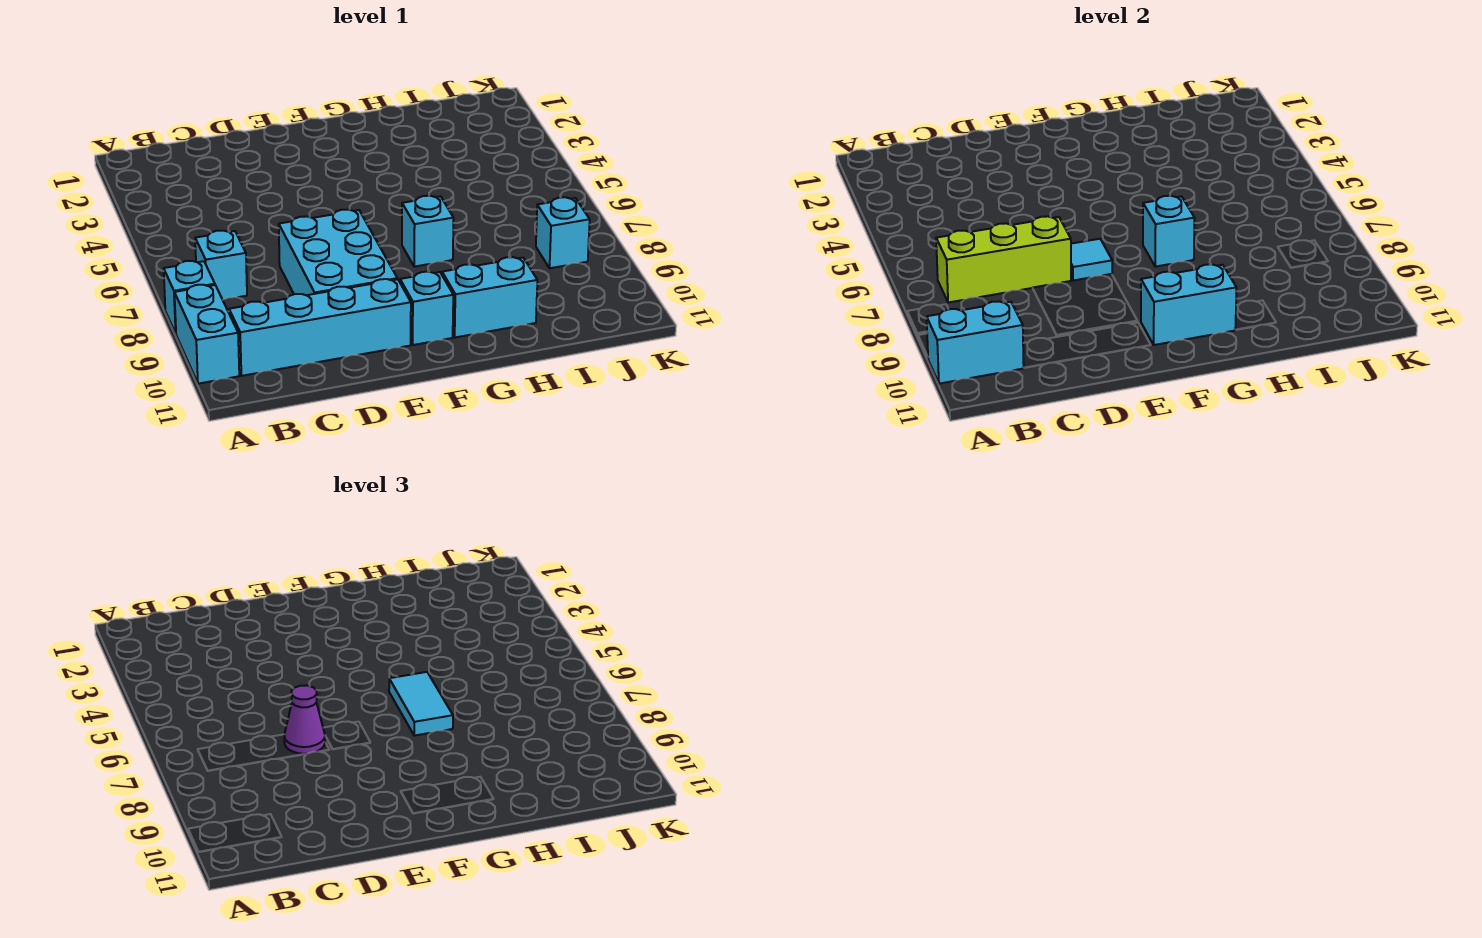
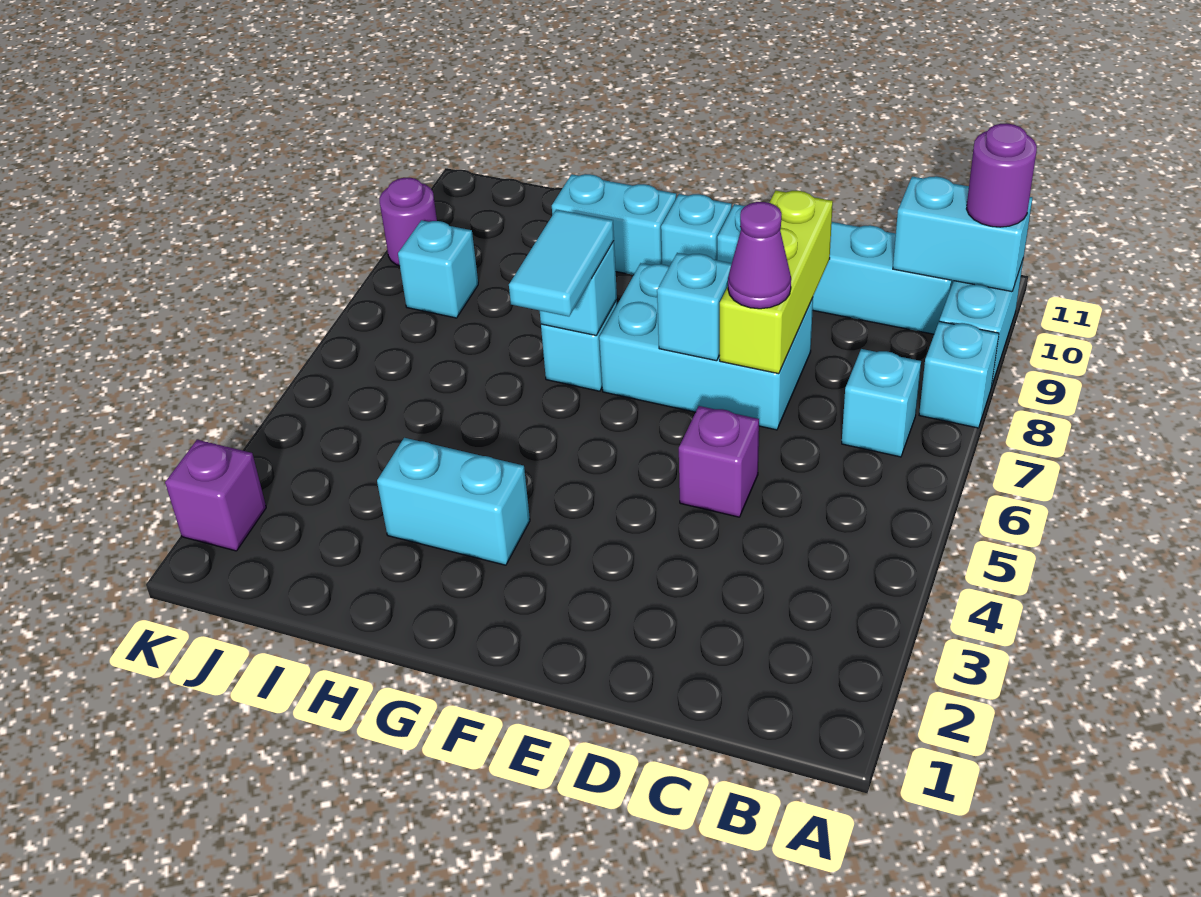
none -> purple round brick A10 level 3
lime brick B7:D7 level 2 -> lime brick D7:D9 level 2
none -> purple brick D5 level 1
cyan brick D7:E9 level 1 -> cyan brick D7:F8 level 1
cyan tile E7 level 2 -> cyan brick E7 level 2
cyan brick F10:G10 level 2 -> cyan brick G3:H3 level 1
none -> purple brick K2 level 1
none -> purple round brick K9 level 1

